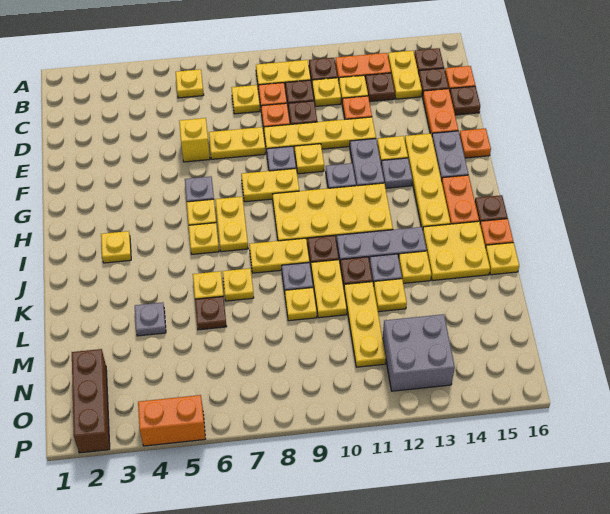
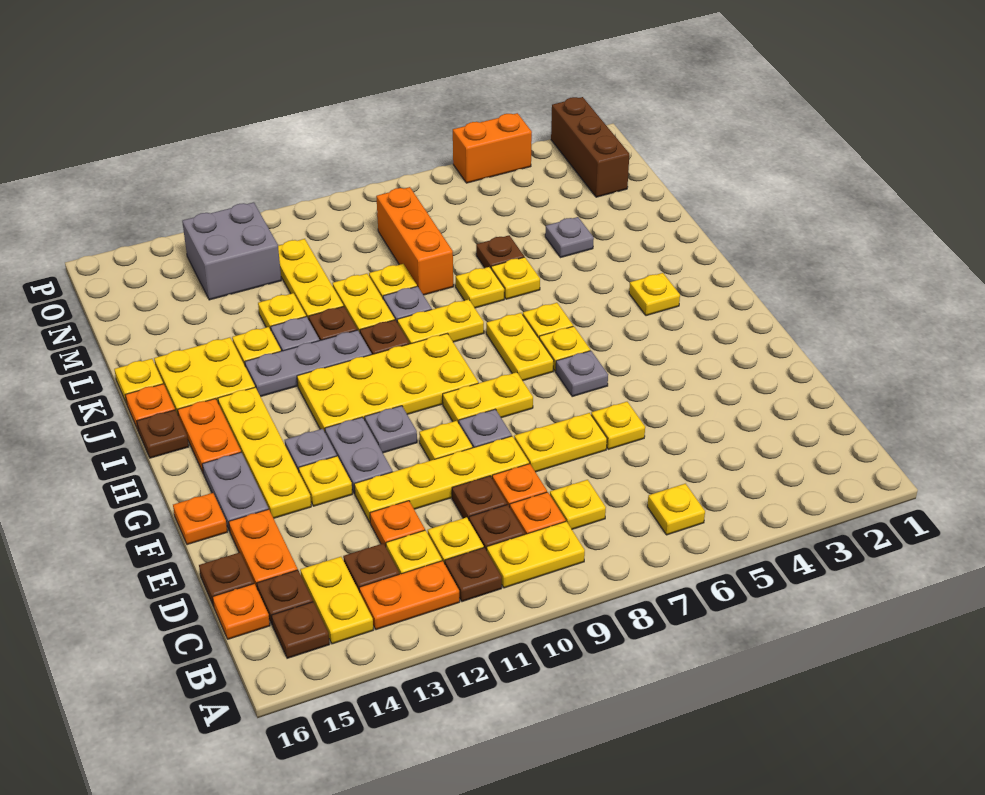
yellow brick E6 level 1 -> yellow plate E6 level 1
none -> orange brick L8:N8 level 1

